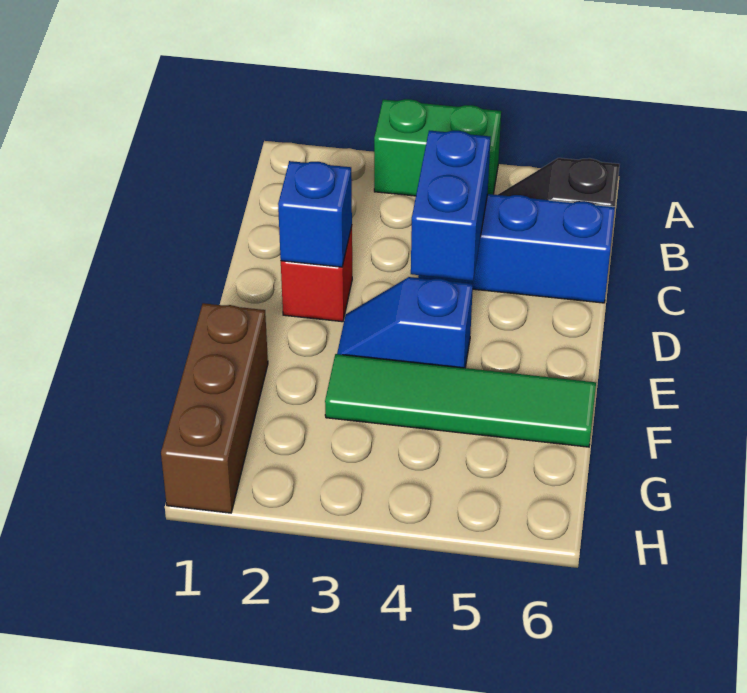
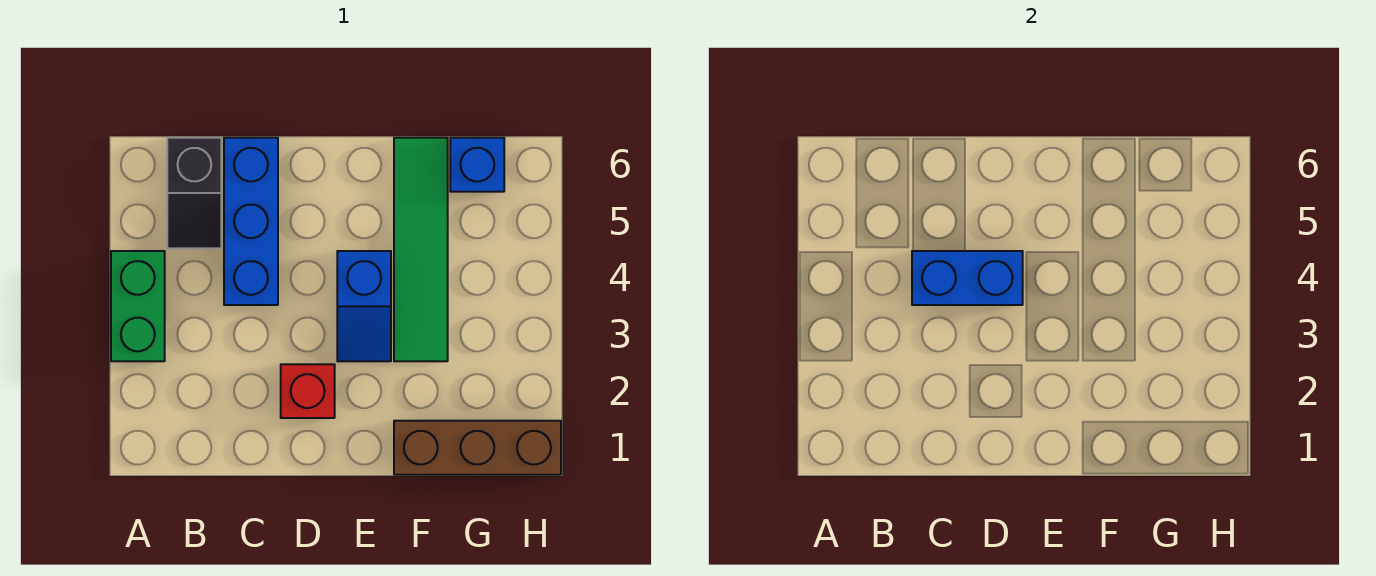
blue brick D2 level 2 -> blue brick G6 level 1

